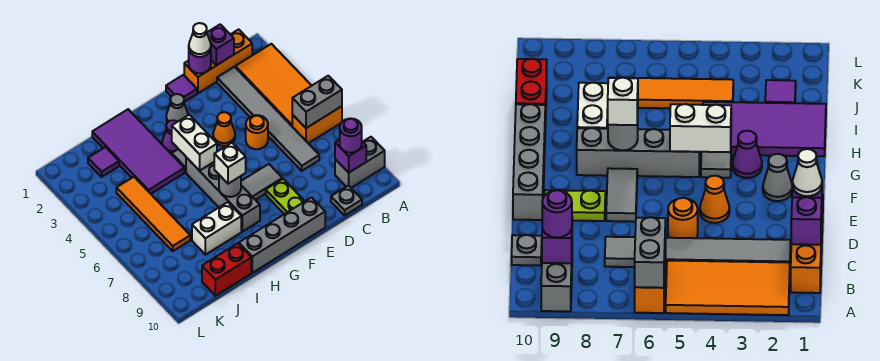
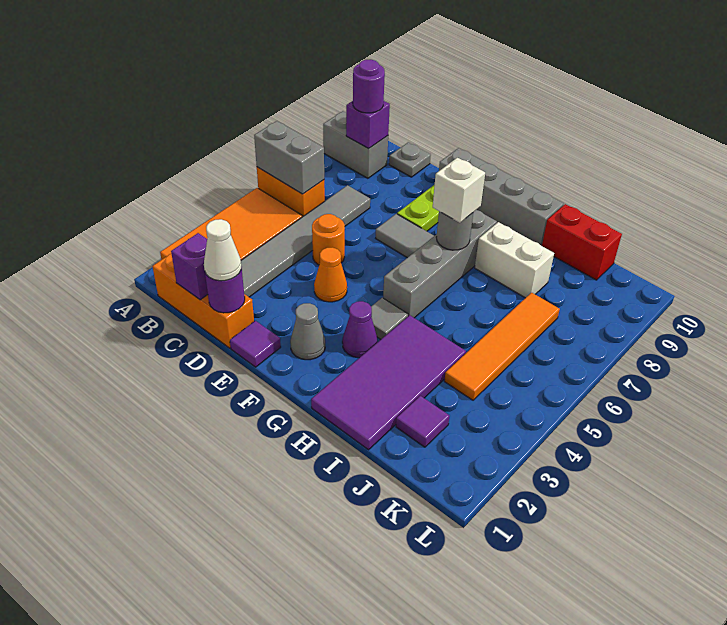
white brick G4:G5 level 2 -> none

